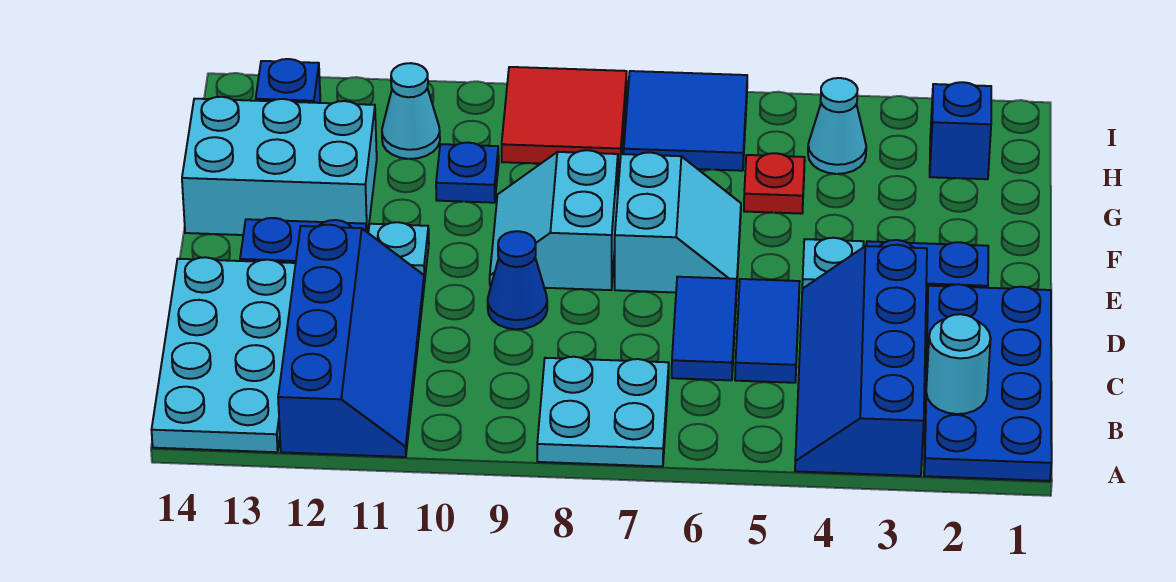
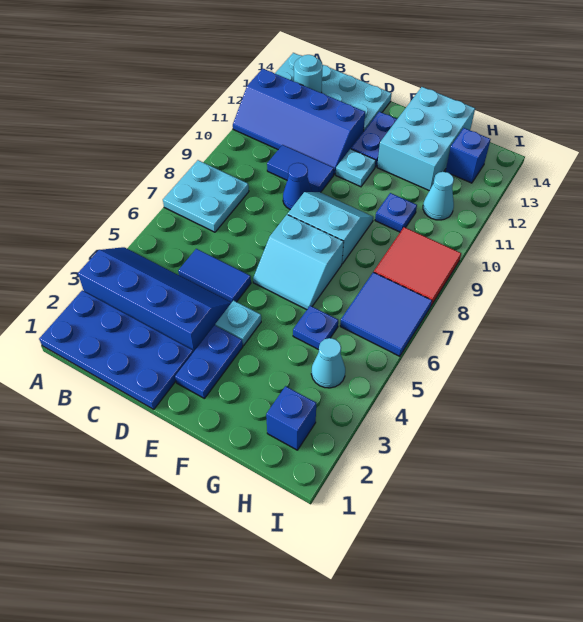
cyan round brick B2 level 2 -> cyan round brick B13 level 2
blue tile C6:D6 level 1 -> blue tile C10:D10 level 1
red plate G5 level 1 -> blue plate G5 level 1

